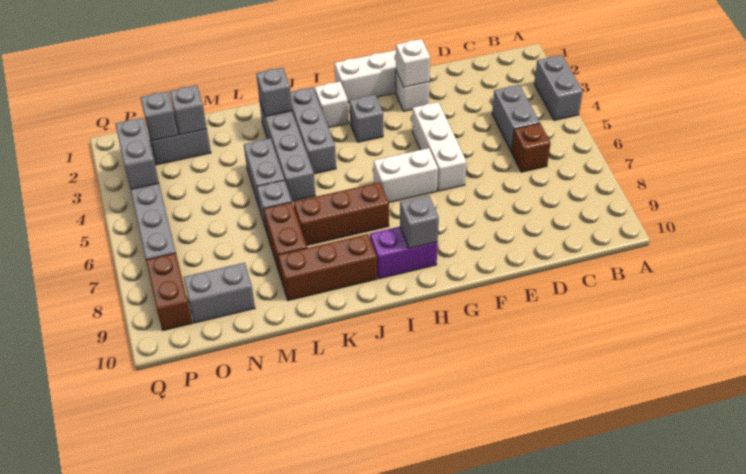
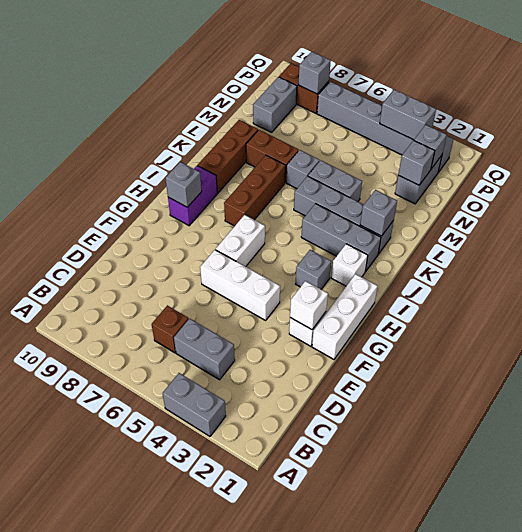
none -> grey brick P8 level 2

